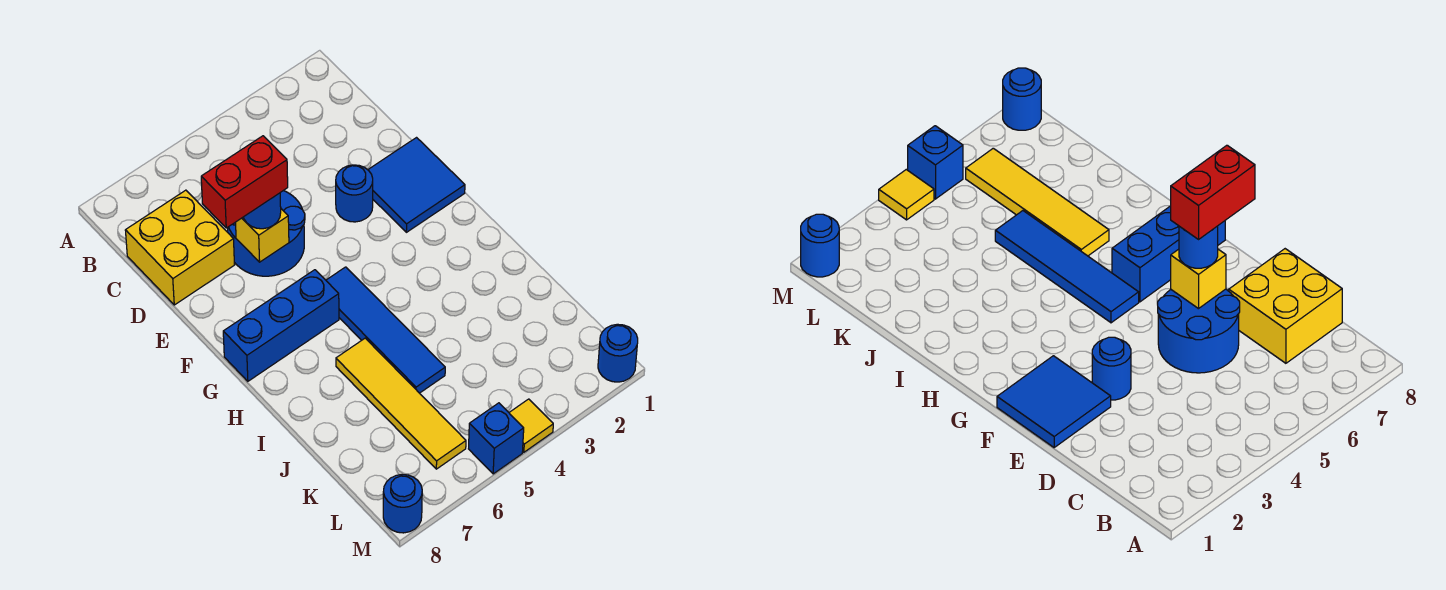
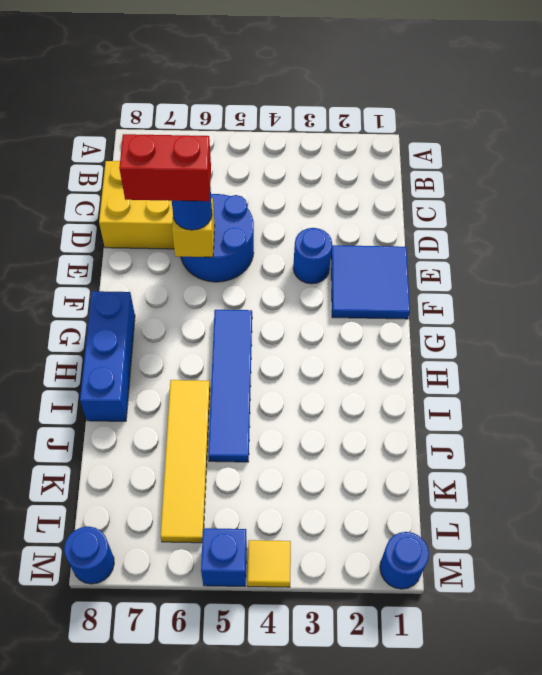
blue brick G6:G8 level 1 -> blue brick G8:I8 level 1

